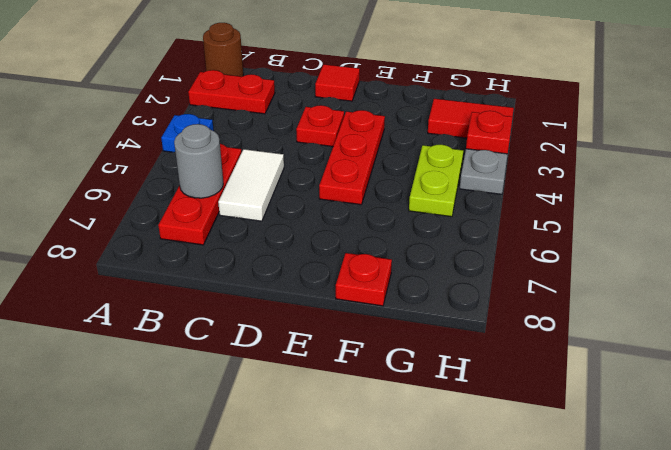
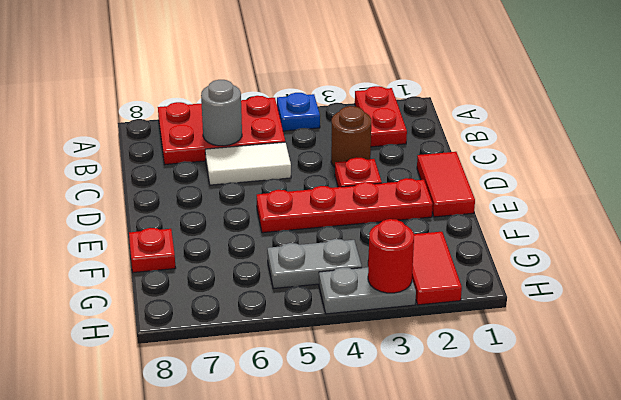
brown round brick A1 level 1 -> brown round brick C3 level 1
red plate B5:B7 level 1 -> red plate A5:B7 level 1
red tile D1 level 1 -> red tile D1:E1 level 1
red plate E3:E5 level 1 -> red plate E2:E5 level 1
lime plate G4:G5 level 1 -> grey plate G4:G5 level 1
red plate H3 level 2 -> red round brick H3 level 2

